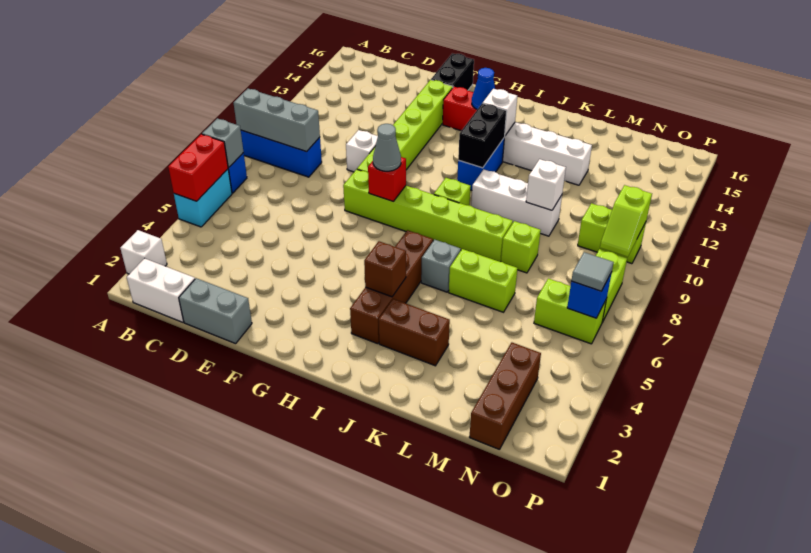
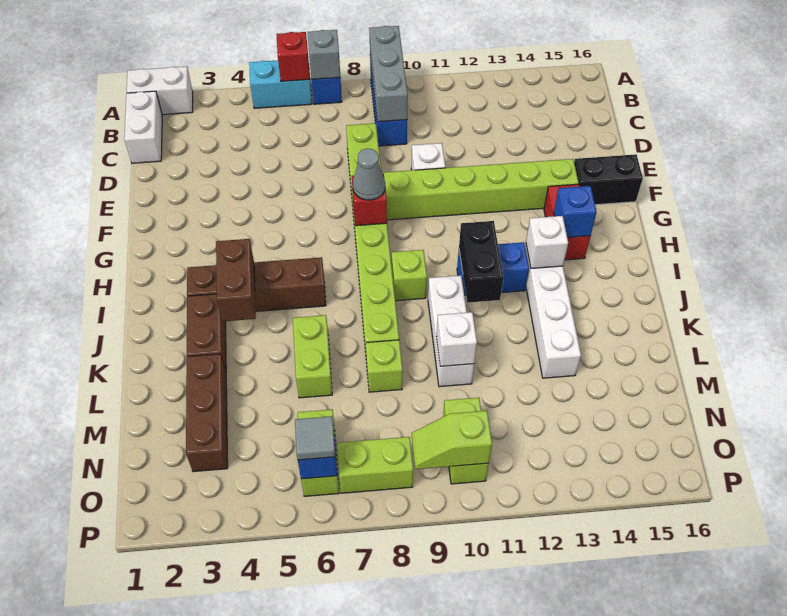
white brick A2 level 1 -> white brick A1:A2 level 1
red brick A5:A6 level 2 -> red brick A6 level 2
grey brick D1:E1 level 1 -> none
lime brick F8:K8 level 1 -> lime brick D8:K8 level 1
blue cone H14 level 2 -> blue brick H14 level 2
brown brick I4 level 2 -> brown brick I4:J4 level 2
black brick I11:I12 level 2 -> black brick I11:J11 level 2
grey brick J6 level 1 -> none
brown brick N1:N3 level 1 -> brown brick L3:N3 level 1

